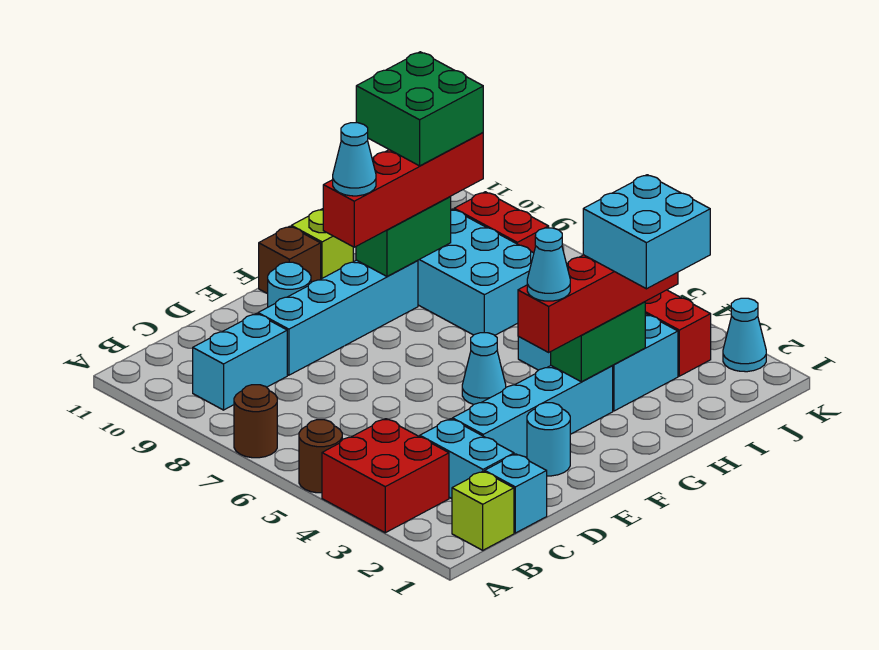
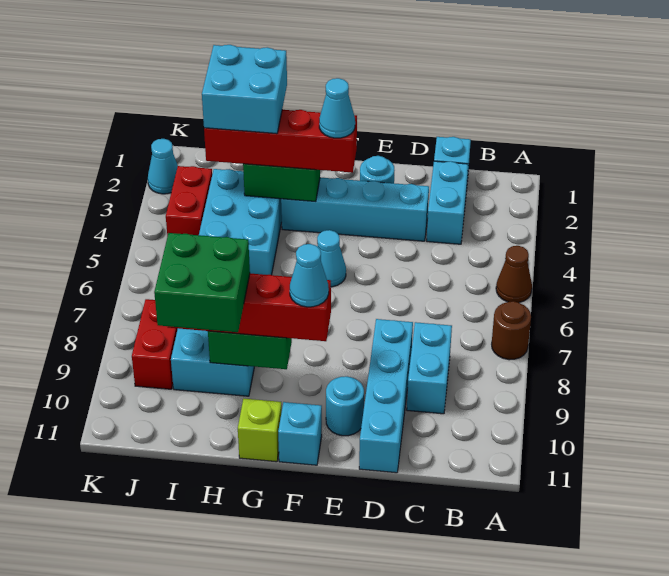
red brick A3:B4 level 1 -> none
brown round brick A5 level 1 -> brown cone A5 level 1
lime brick B1 level 1 -> none
cyan brick B9:C9 level 1 -> cyan brick C8:C9 level 1
cyan brick D9:G9 level 1 -> cyan brick D8:D11 level 1
brown brick F11 level 1 -> cyan brick F11 level 1

